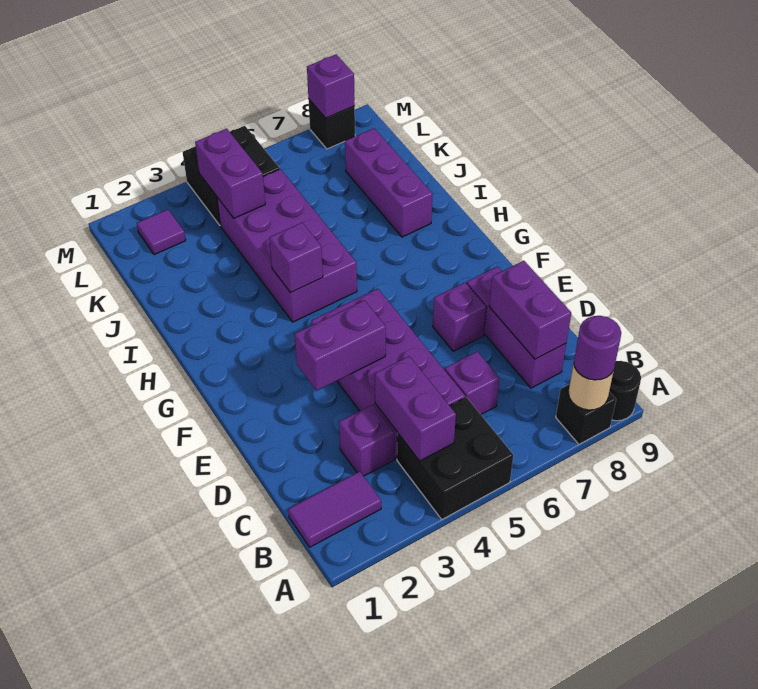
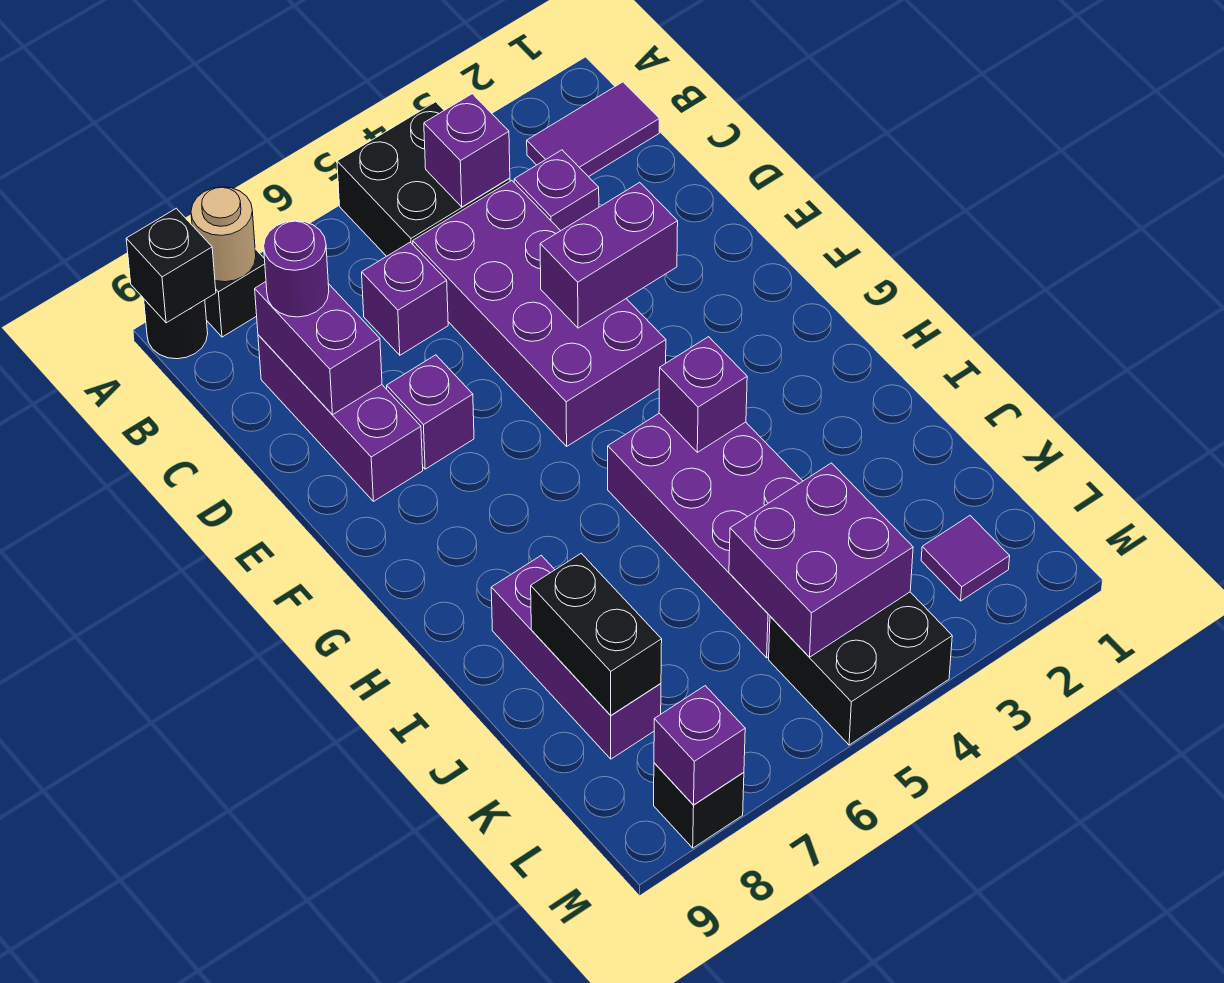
purple round brick A8 level 3 -> purple round brick C8 level 3
none -> black brick A9 level 2
purple brick B4:C4 level 2 -> purple brick B4 level 2
none -> black brick J8:K8 level 2
purple brick K4:L4 level 2 -> purple brick K4:L5 level 2

